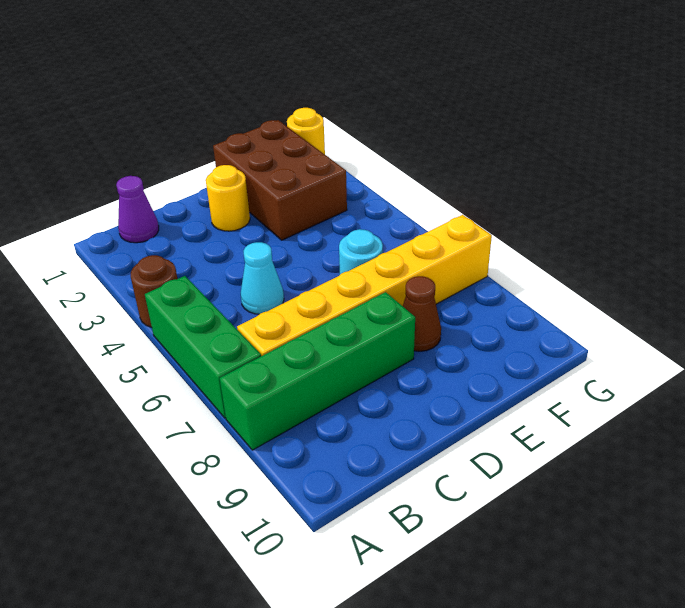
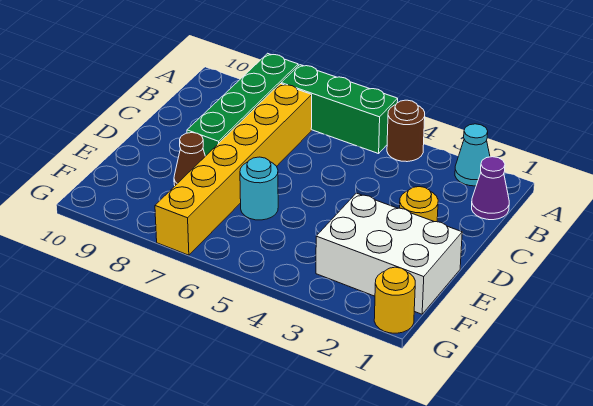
cyan cone C5 level 1 -> cyan cone A2 level 1
brown brick E1:F3 level 1 -> white brick E1:F3 level 1

